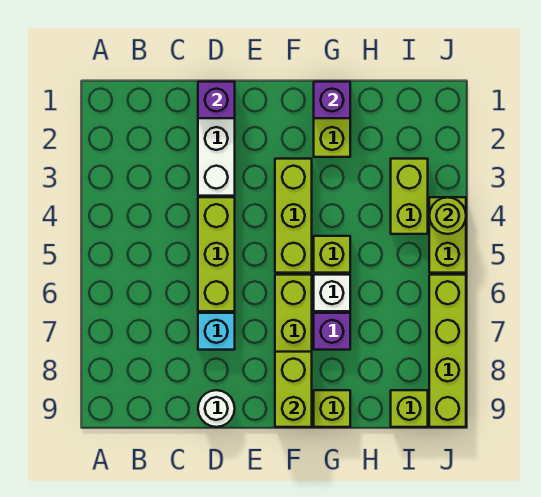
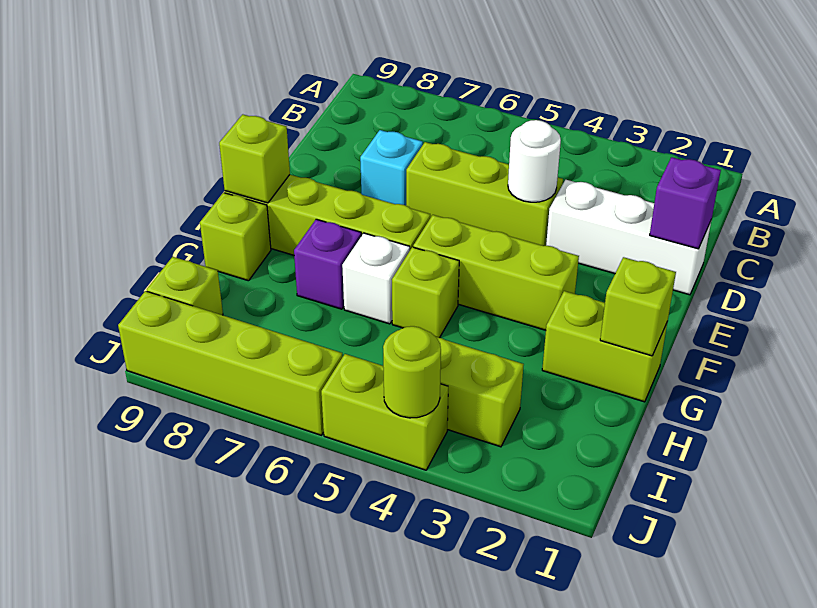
white round brick D9 level 1 -> white round brick D4 level 2
lime brick F8:F9 level 2 -> lime brick F9 level 2
purple brick G1 level 2 -> lime brick G1 level 2

